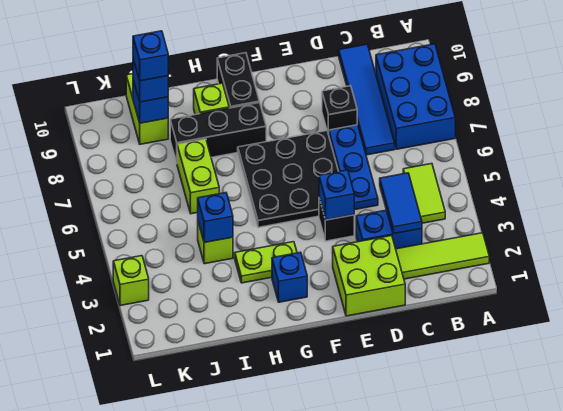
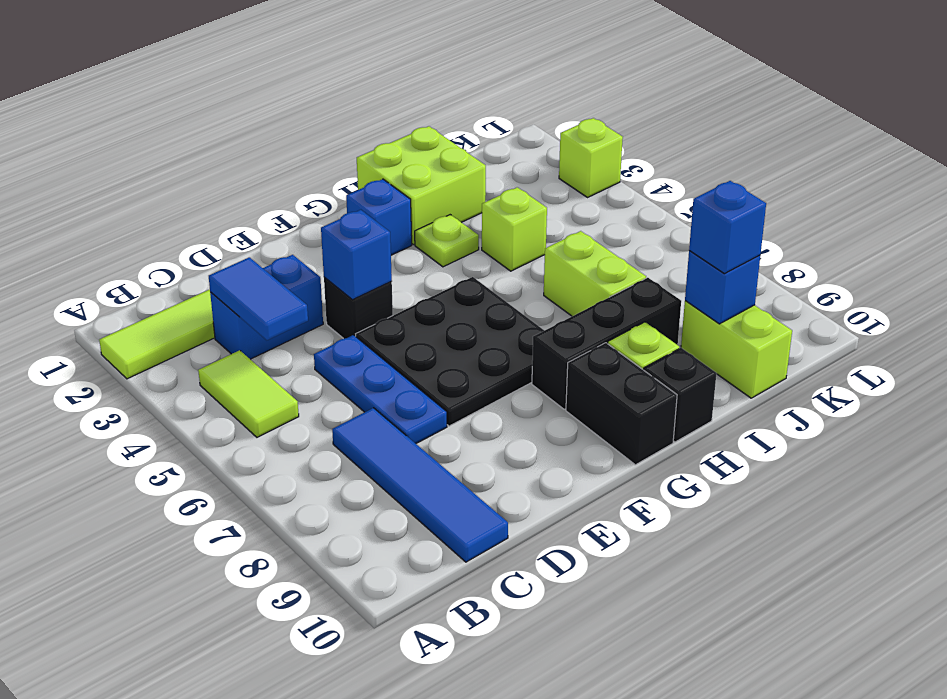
blue brick A7:B9 level 1 -> none
lime brick D1:E2 level 1 -> lime brick H1:I2 level 1
black brick D8 level 1 -> black brick H10 level 1
lime plate G3:H3 level 1 -> lime plate H3 level 1
blue brick I4 level 2 -> none
blue brick J9 level 4 -> none

